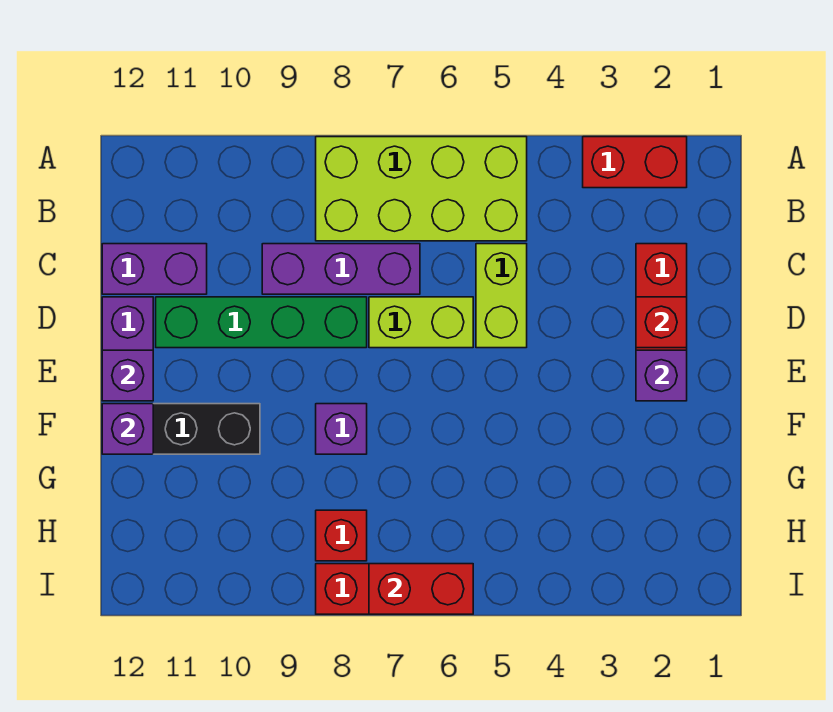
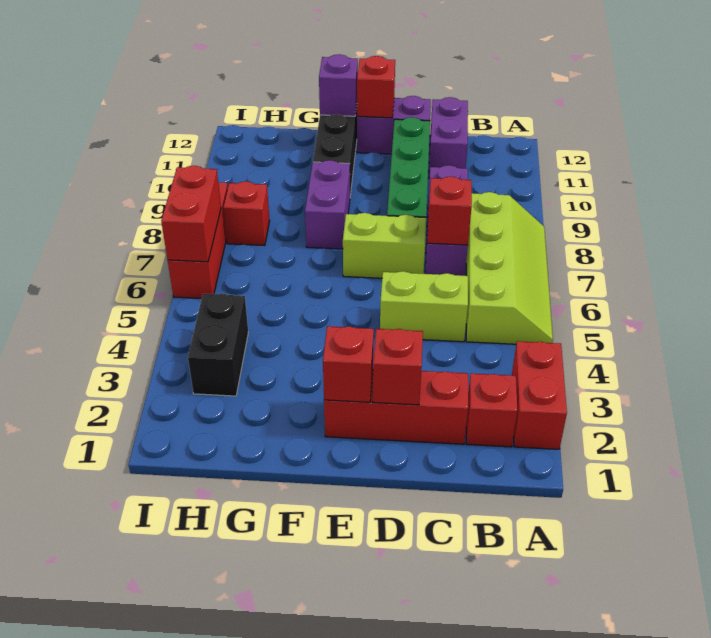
lime brick A5:B8 level 1 -> lime slope A5:B8 level 1 top B
none -> red brick B2 level 1
none -> red brick C7 level 2
lime brick D6:D7 level 1 -> lime brick D7:E7 level 1
purple brick E2 level 2 -> red brick E2 level 2
purple brick E12 level 2 -> red brick E12 level 2
purple brick F8 level 1 -> purple brick F8:F9 level 1
none -> black brick H3:H4 level 1

